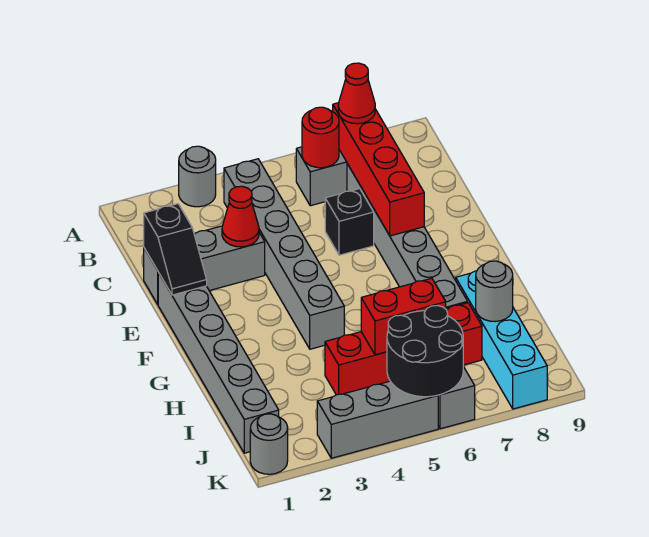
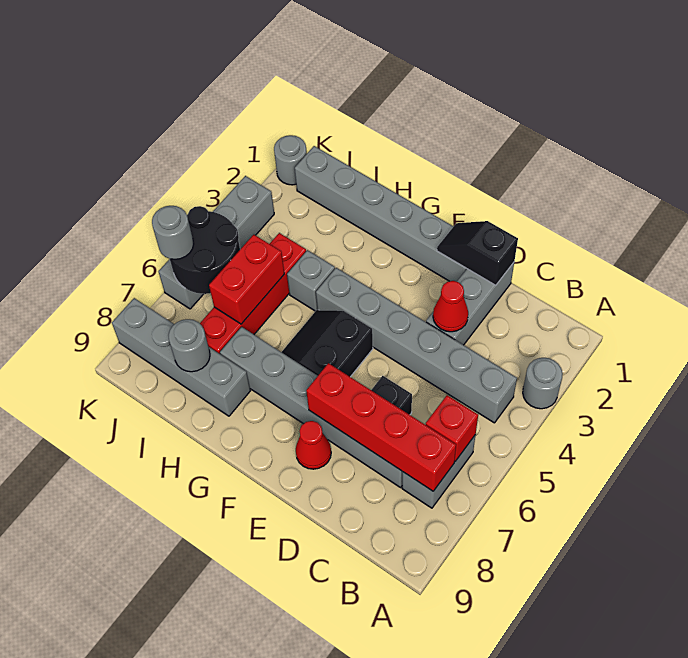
red round brick B6 level 2 -> red brick B6 level 2
red cone B7 level 3 -> red cone E8 level 1
none -> black slope F5:G6 level 1 top F
none -> grey brick H4 level 1
cyan brick H8:K8 level 1 -> grey brick H8:K8 level 1
none -> grey round brick K6 level 3

